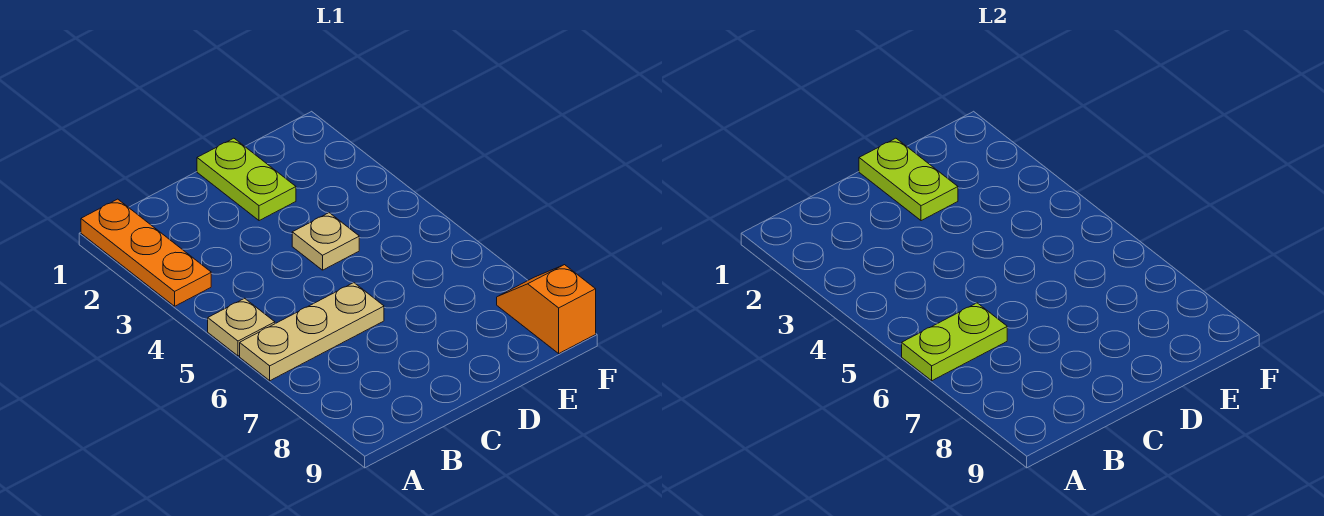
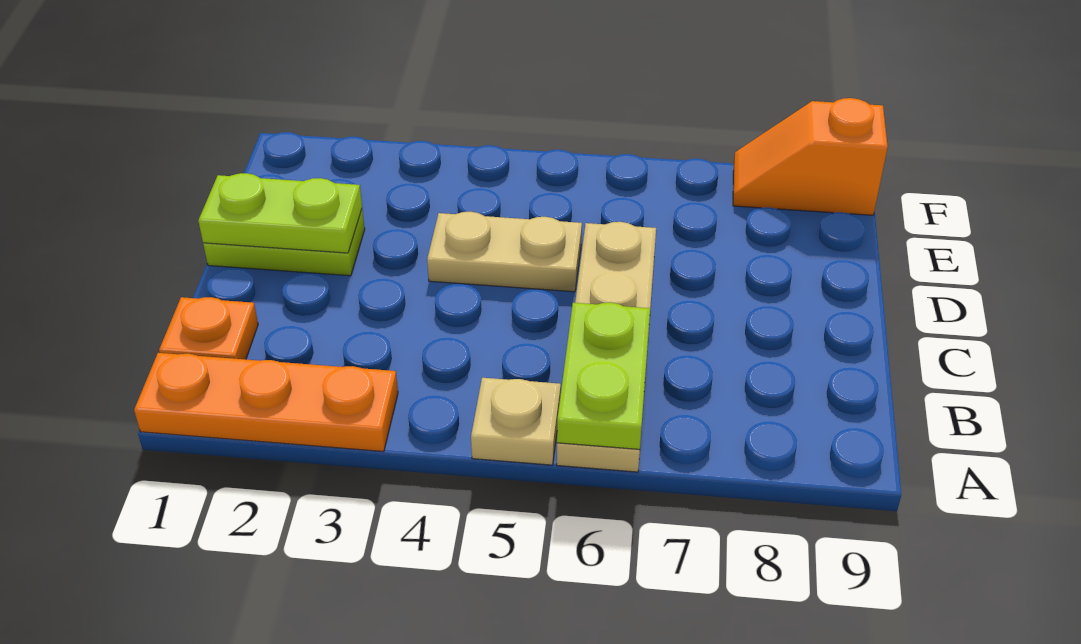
tan plate A6:C6 level 1 -> tan plate A6:D6 level 1
none -> orange plate B1 level 1
tan plate D4 level 1 -> tan plate D4:D5 level 1

